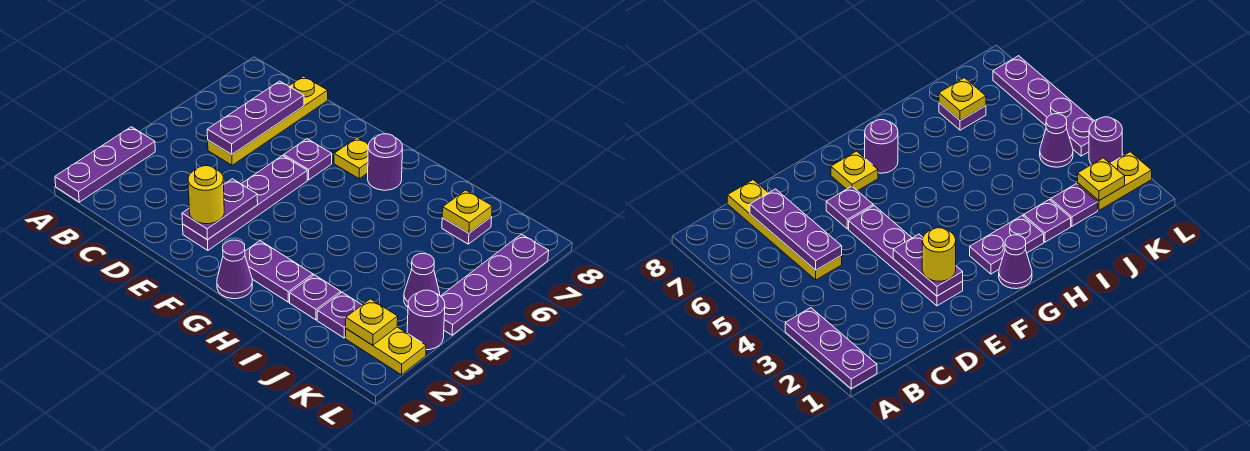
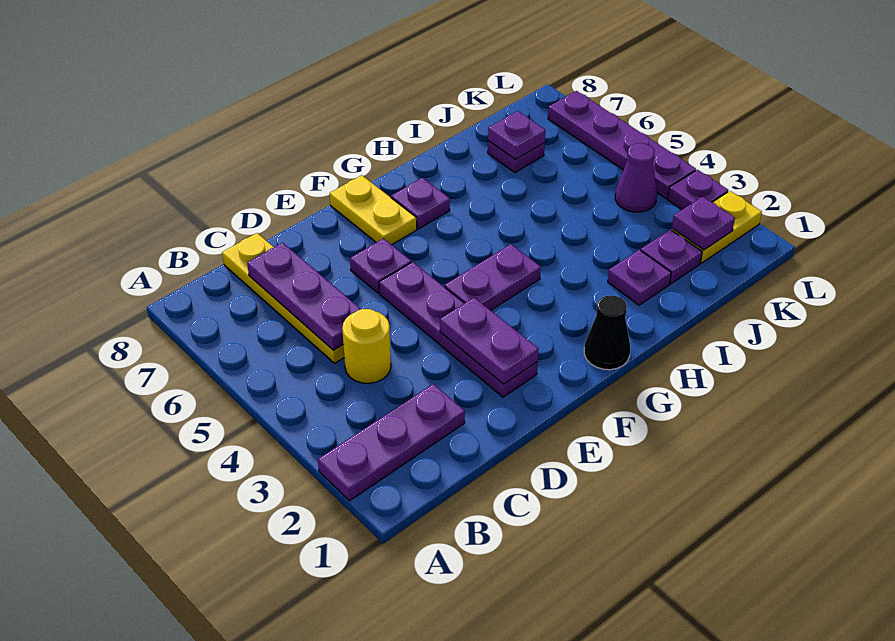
purple plate A1:A3 level 1 -> purple plate A2:C2 level 1
yellow round brick E2 level 3 -> yellow round brick C4 level 1
yellow plate F7 level 1 -> yellow plate F7:F8 level 1
purple cone G1 level 1 -> black cone G1 level 1
purple plate G2:H2 level 1 -> purple plate F4:G4 level 1
purple round brick G7 level 1 -> purple plate G7 level 1
yellow plate J7 level 2 -> purple plate J7 level 2
yellow plate K2 level 2 -> purple plate K2 level 2
purple round brick L3 level 1 -> purple plate L3 level 1

